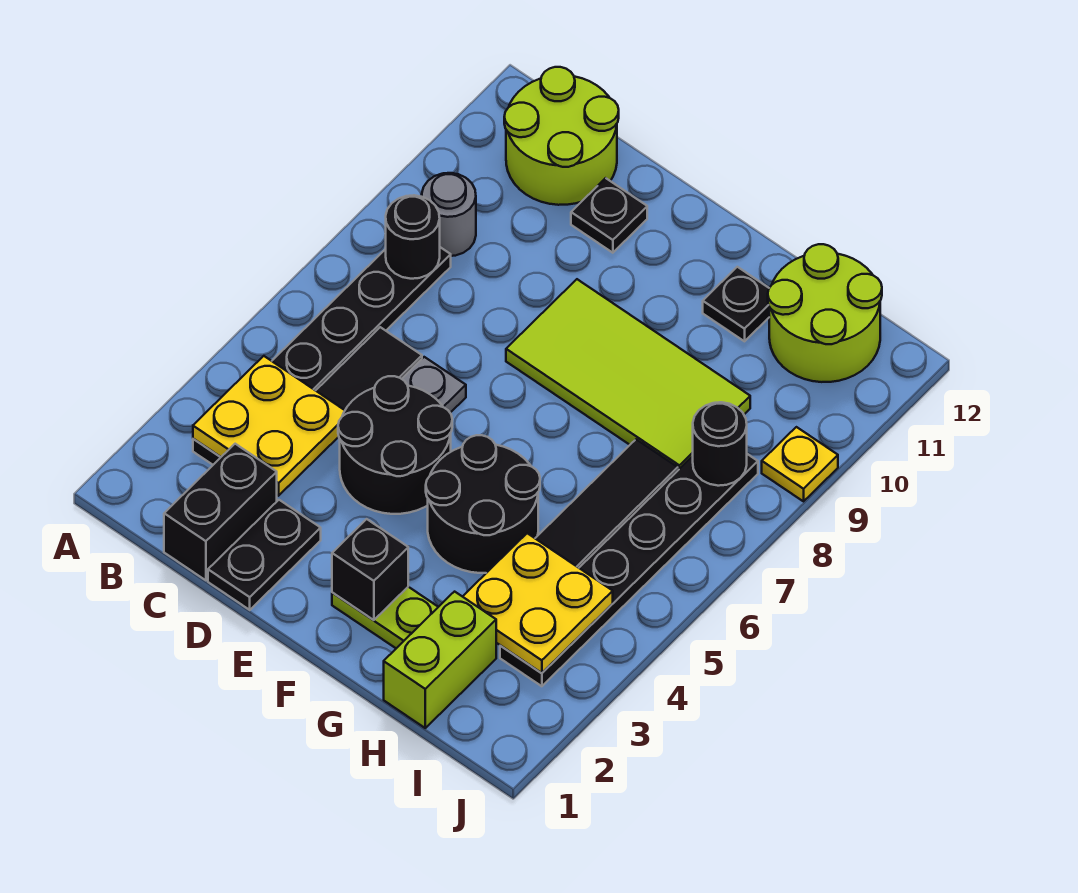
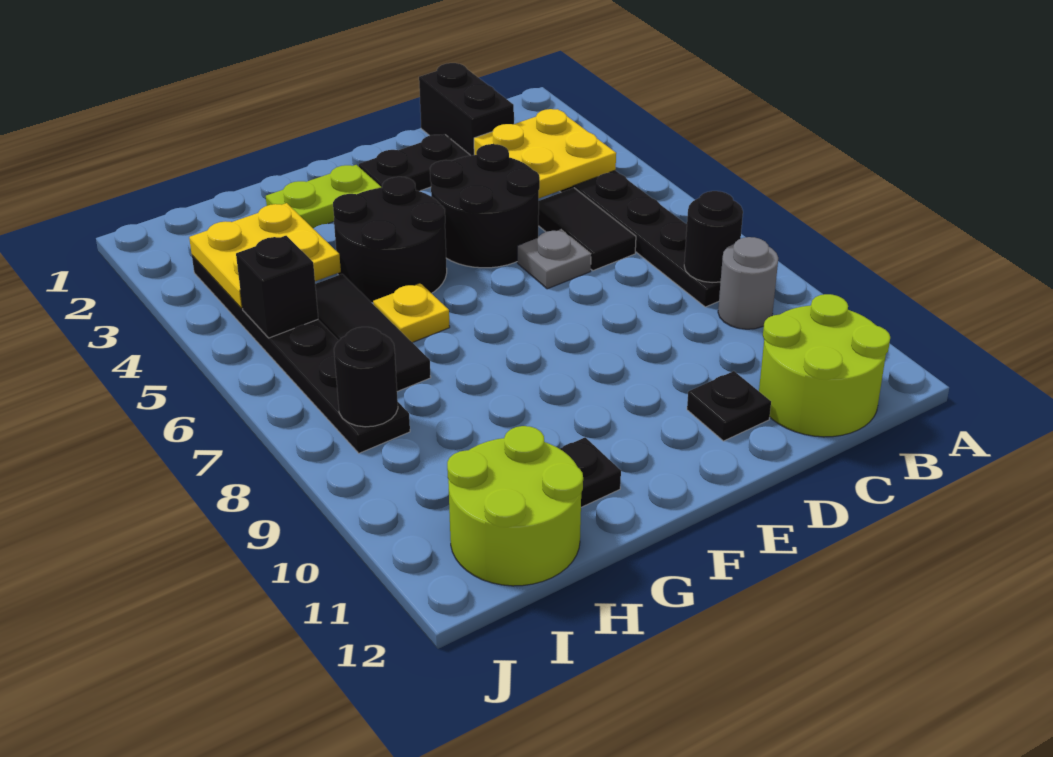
black plate D1:D2 level 1 -> black plate D2:E2 level 1
lime tile E8:H9 level 1 -> none
black brick F2 level 2 -> black brick I5 level 2
lime brick H1:H2 level 1 -> none
yellow plate J9 level 1 -> yellow plate G6 level 1

